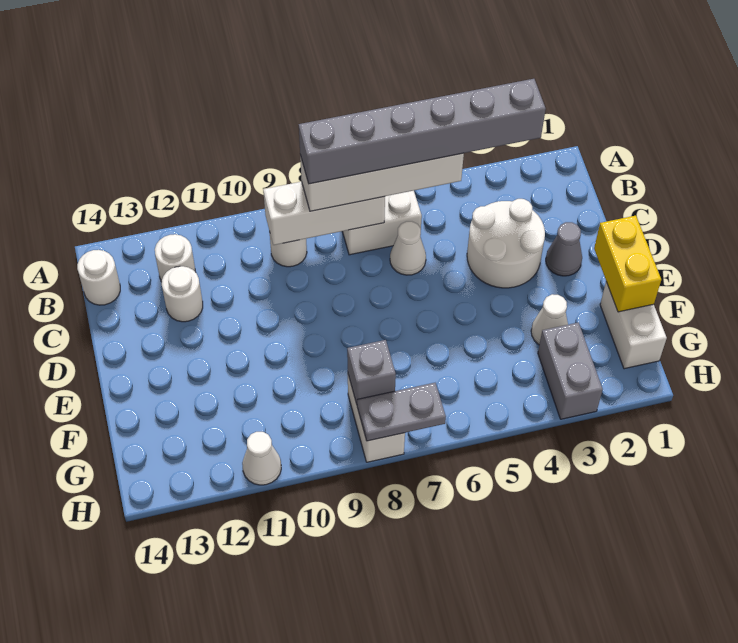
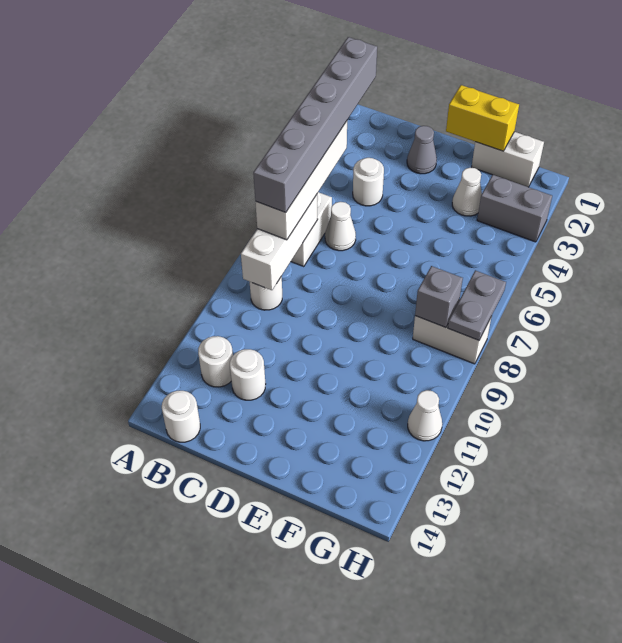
white round brick C3:D4 level 1 -> white round brick C4 level 1

